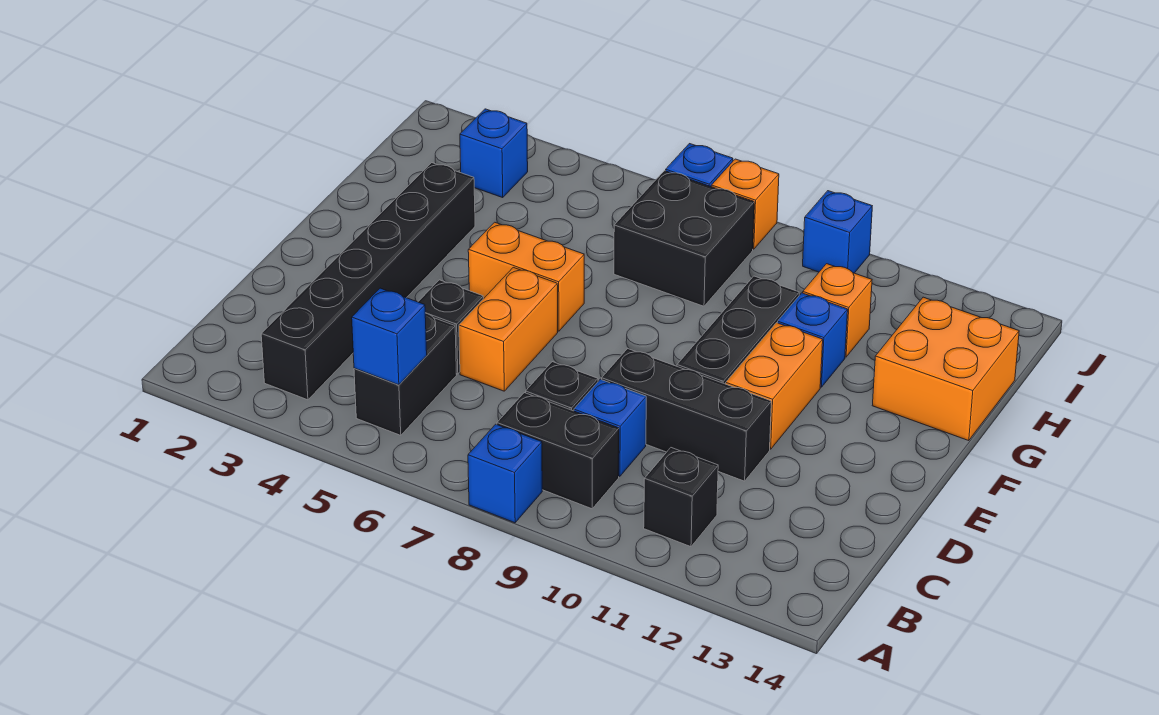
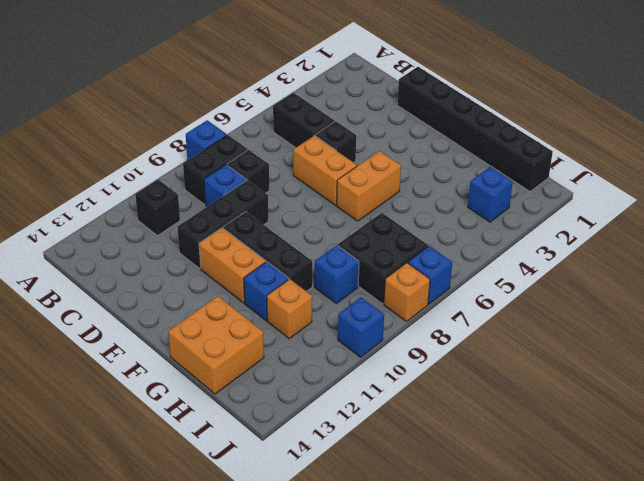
black brick B3:G3 level 1 -> black brick D1:I1 level 1
blue brick B5 level 2 -> blue brick H9 level 1

